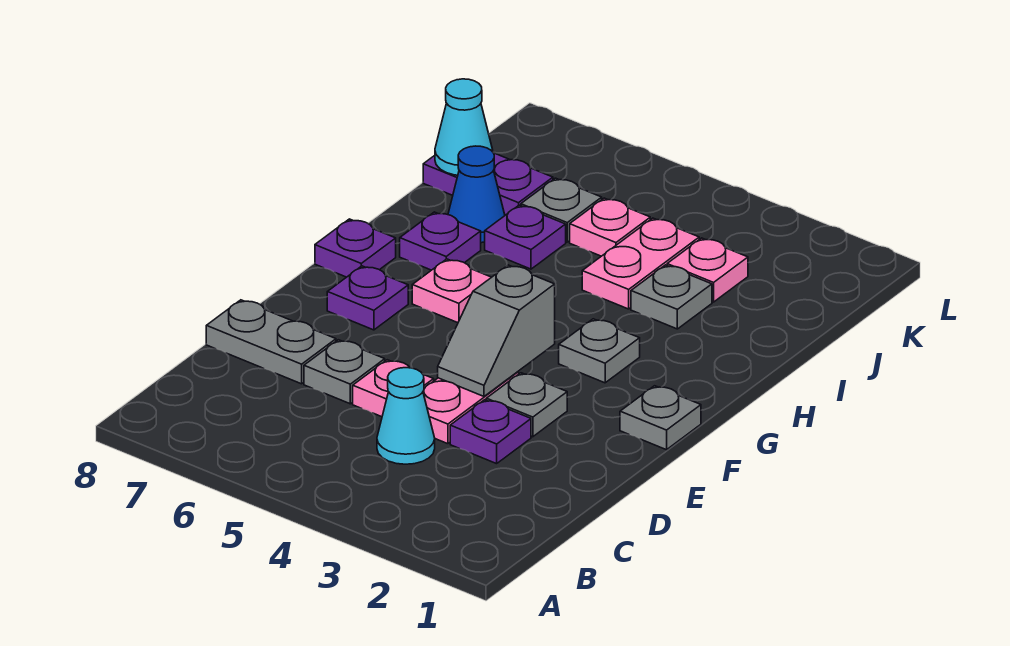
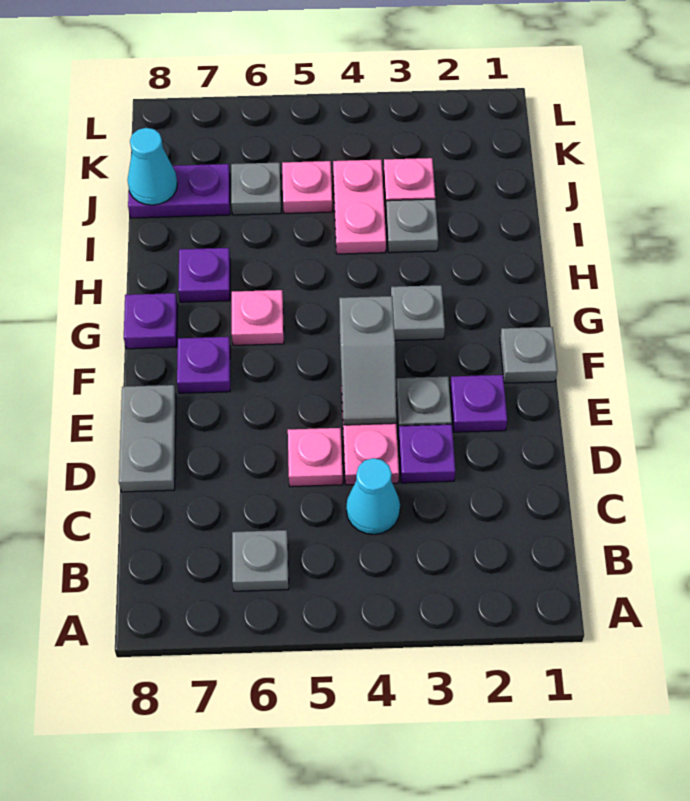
grey plate D6 level 1 -> grey plate B6 level 1
grey plate D7:D8 level 1 -> grey plate D8:E8 level 1
purple plate I6 level 1 -> purple plate E2 level 1
blue cone I7 level 1 -> none

